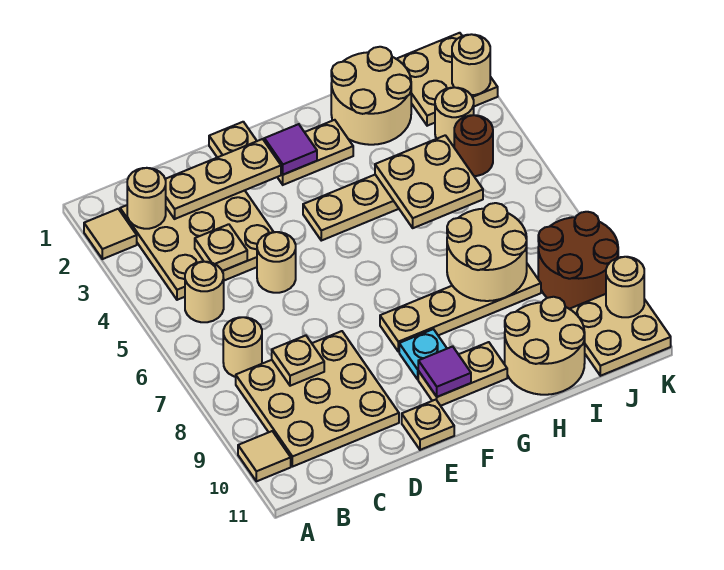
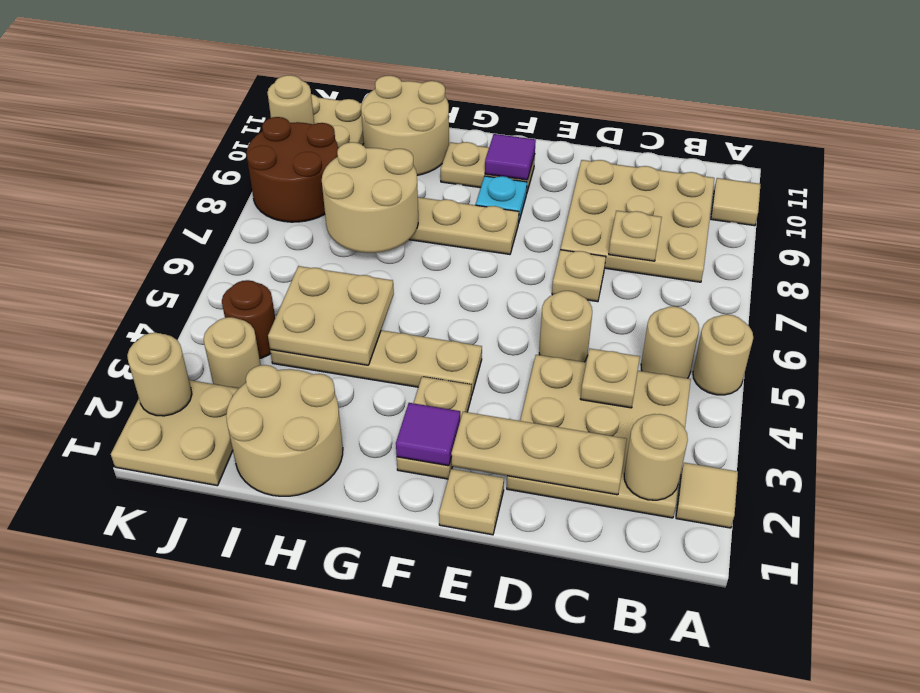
tan round brick B7 level 1 -> tan round brick A5 level 1
tan plate E11 level 1 -> tan plate D7 level 1
tan plate F2:G2 level 1 -> tan plate F2:F3 level 1

